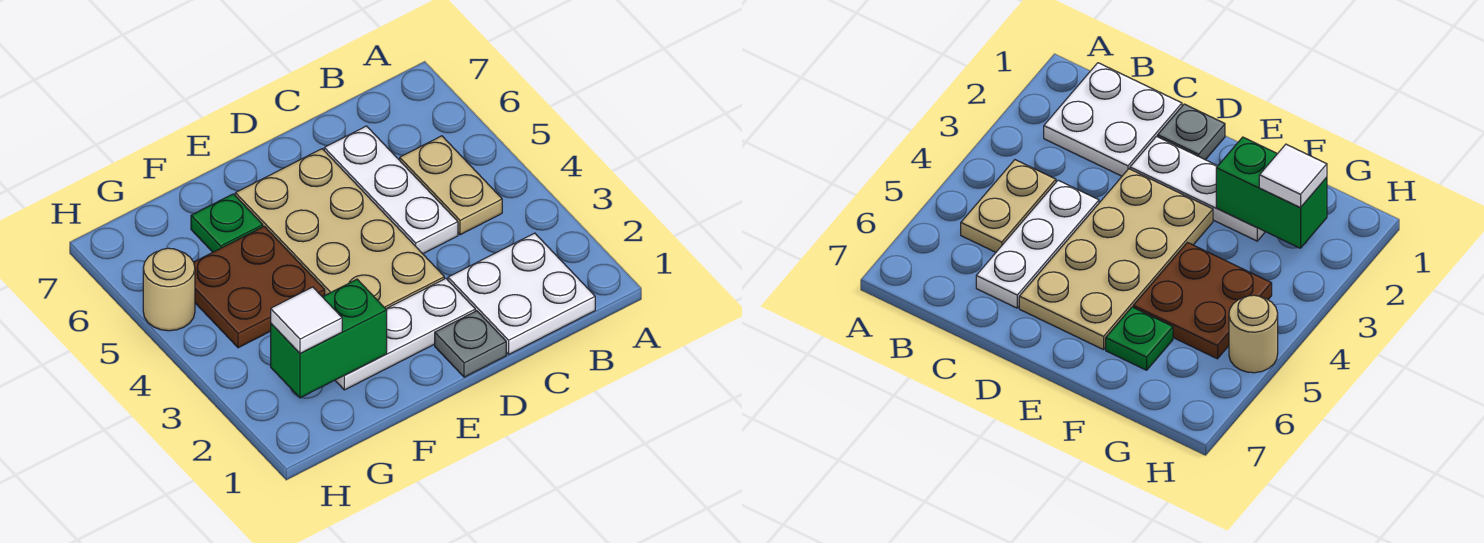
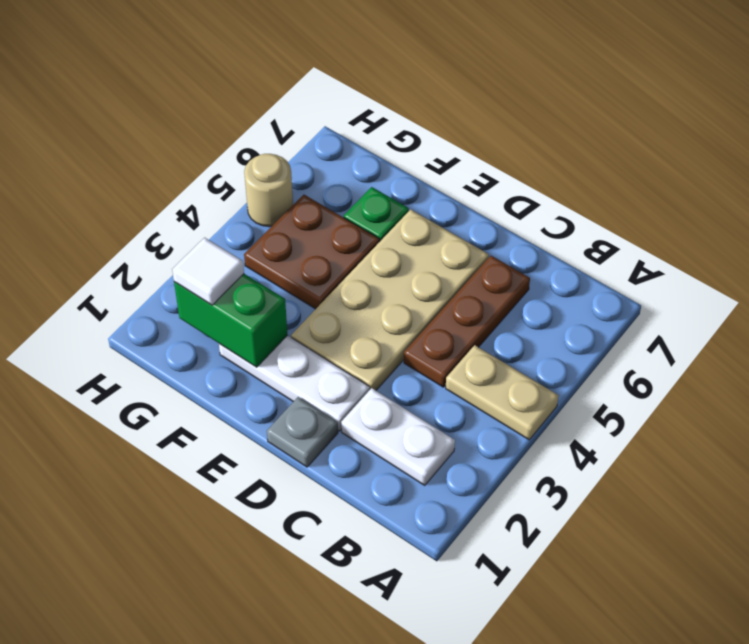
white plate B1:C2 level 1 -> white plate B2:C2 level 1
tan plate B4:B5 level 1 -> tan plate A4:B4 level 1
white plate C4:C6 level 1 -> brown plate C4:C6 level 1

